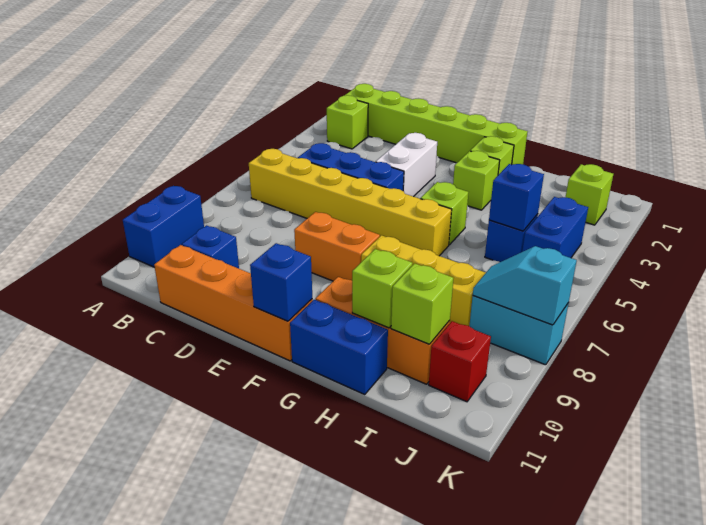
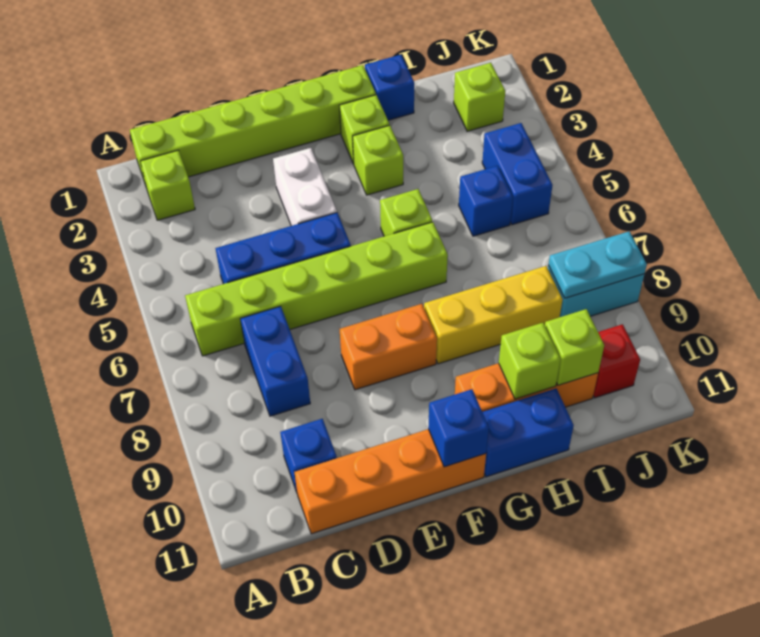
blue brick A9:A10 level 1 -> blue brick C7:C8 level 1
yellow brick B6:G6 level 1 -> lime brick B6:G6 level 1
blue brick I5 level 2 -> blue brick H1 level 1
cyan slope J8:K8 level 2 top K -> cyan plate J8:K8 level 2

